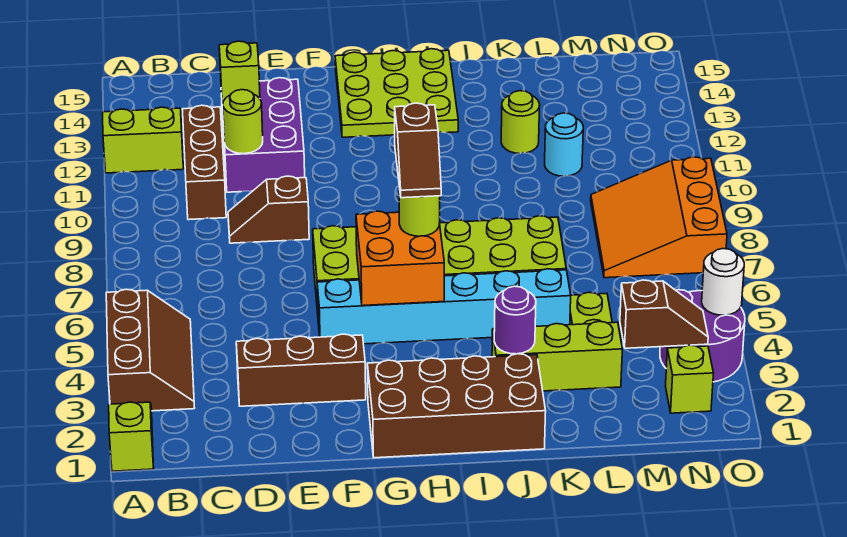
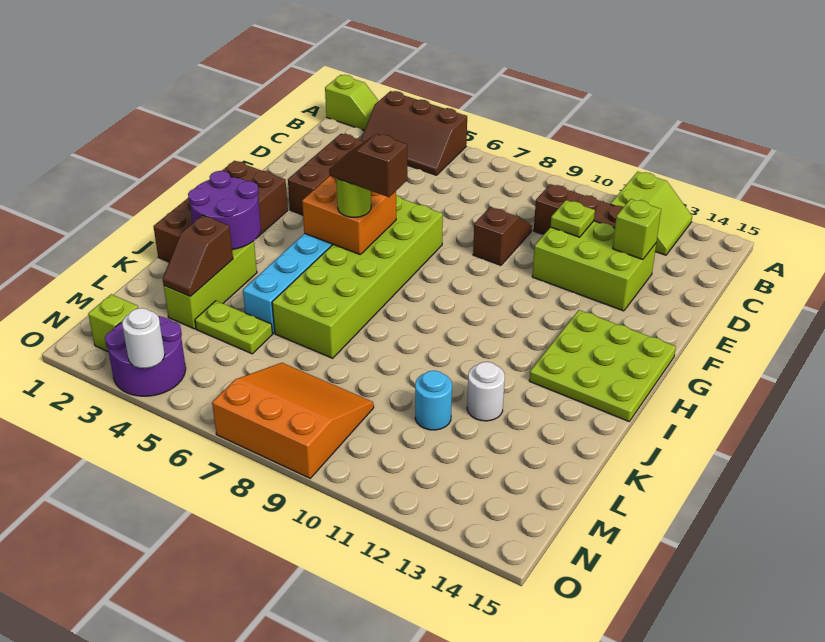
purple brick D11:E13 level 1 -> lime brick D11:E13 level 1
lime round brick D11 level 2 -> lime plate D11 level 2
purple round brick J3 level 2 -> purple round brick I2:J3 level 2
lime round brick K12 level 1 -> white round brick K12 level 1
brown slope M3:N3 level 2 top M -> brown slope K3:L3 level 2 top K

